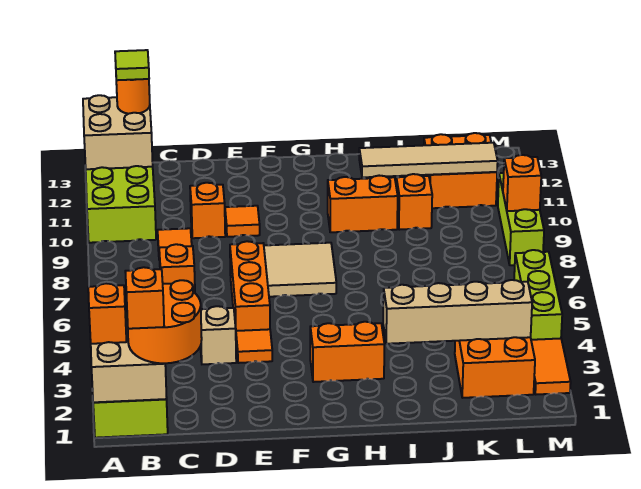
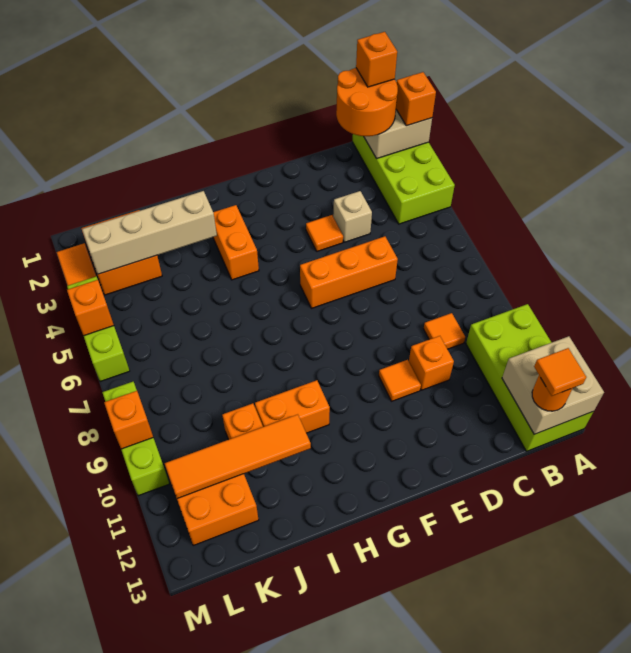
lime tile B13 level 4 -> orange tile B13 level 4
orange brick C7 level 1 -> orange brick M5 level 2
orange brick E5:E7 level 1 -> orange brick D6:F6 level 1
tan tile F7:G8 level 1 -> none
orange brick G3:H3 level 1 -> orange brick H3:H4 level 1
tan tile I11:L11 level 2 -> orange tile I11:L11 level 2

